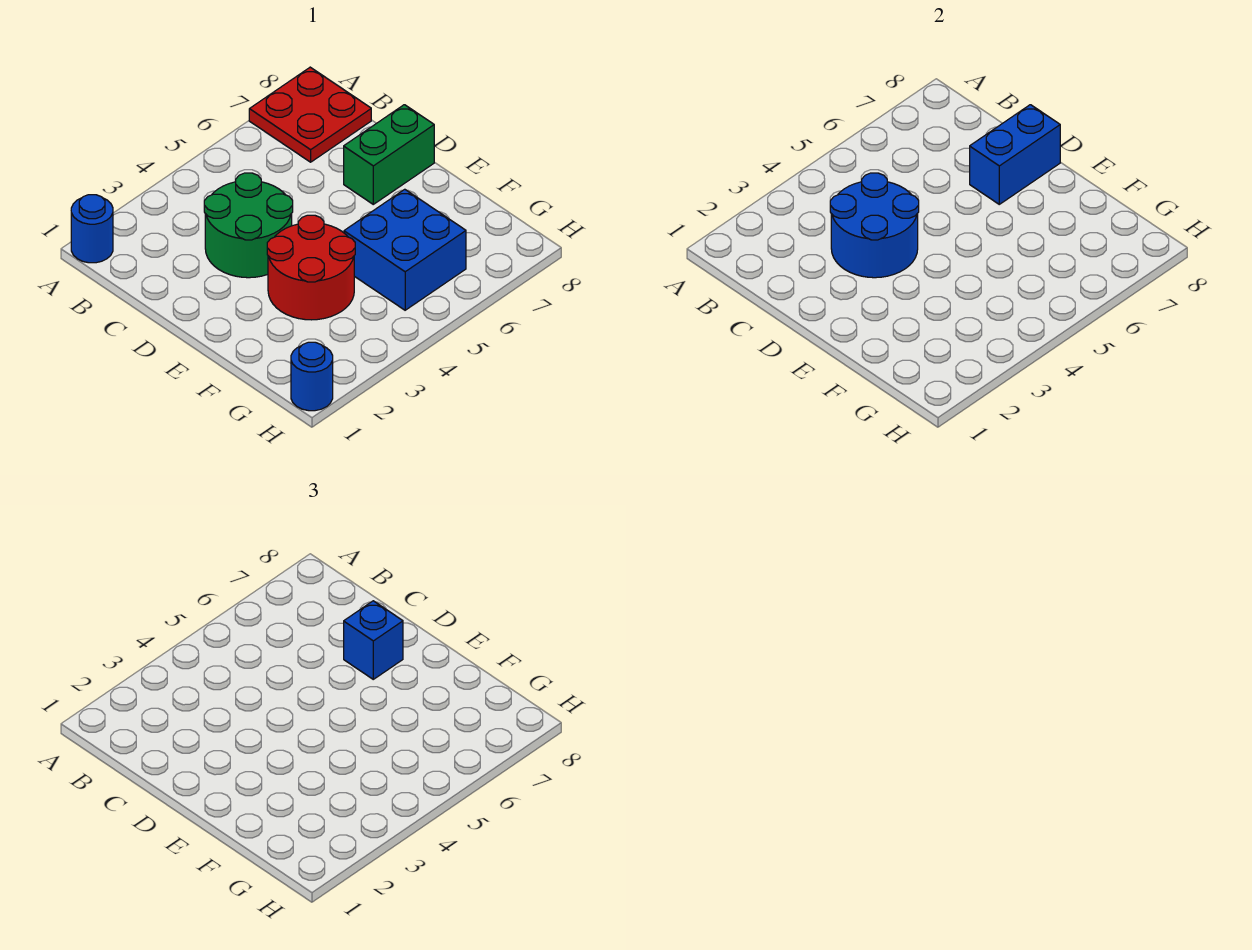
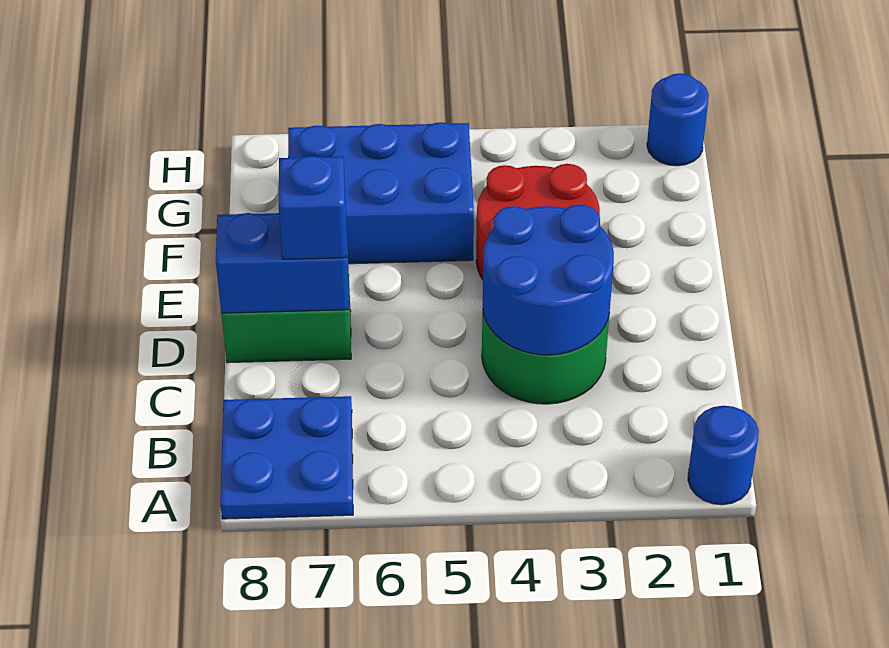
red plate A7:B8 level 1 -> blue plate A7:B8 level 1
blue brick F5:G6 level 1 -> blue brick F5:G7 level 1

